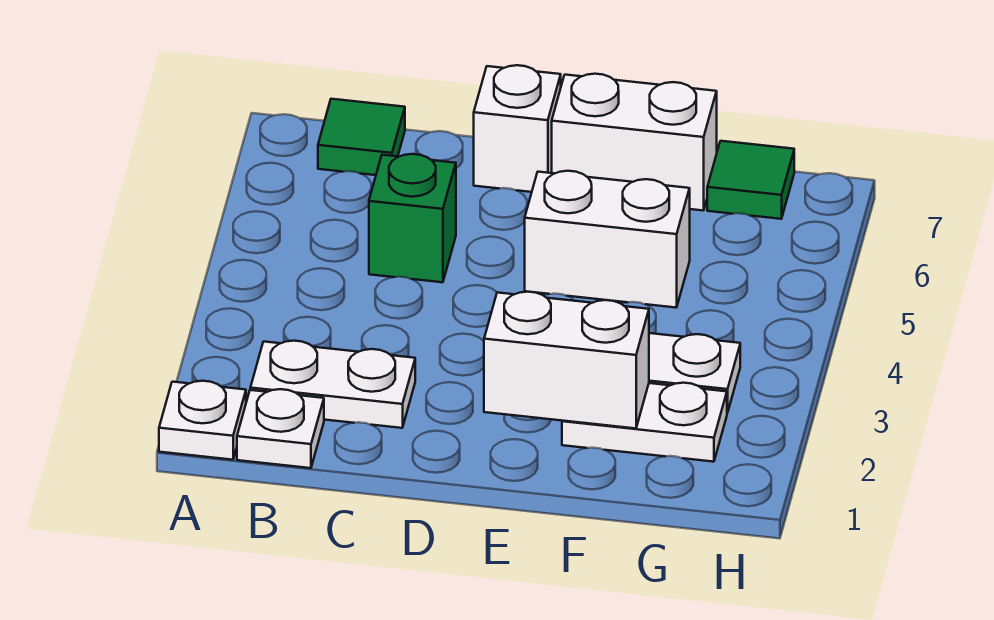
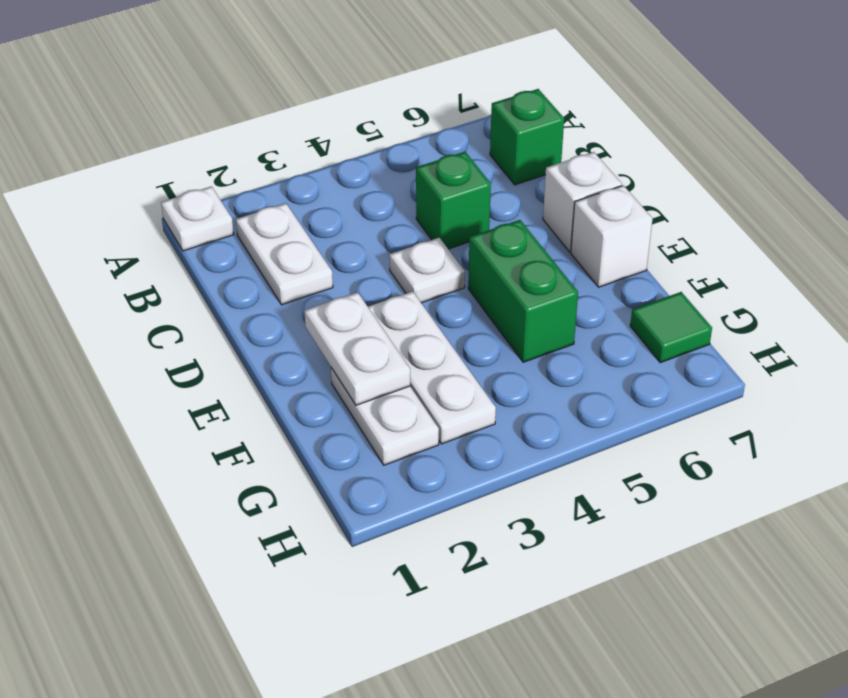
white plate B1 level 1 -> white plate D4 level 1
green tile B7 level 1 -> green brick B7 level 1
white brick E2:F2 level 2 -> white plate E2:F2 level 2
white brick E5:F5 level 1 -> green brick E5:F5 level 1
white brick E7:F7 level 1 -> white brick E7 level 1

